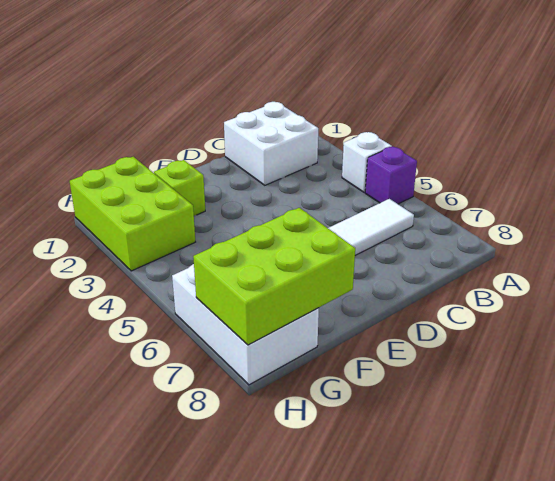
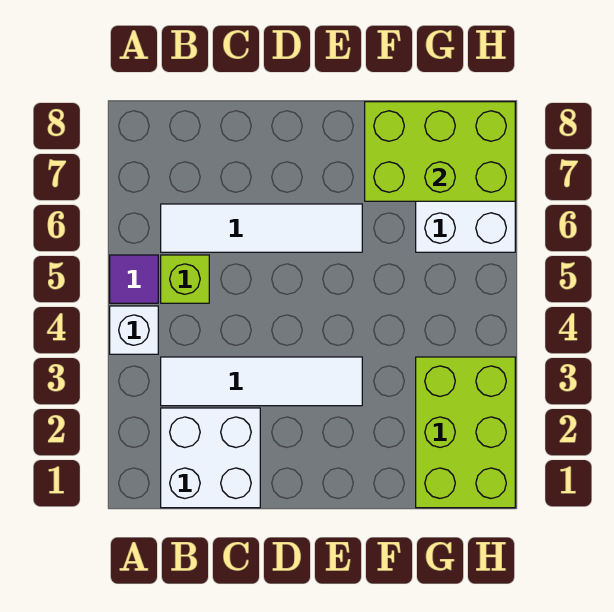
purple brick A5 level 1 -> purple tile A5 level 1
none -> white tile B3:E3 level 1
lime brick F2 level 1 -> lime brick B5 level 1

